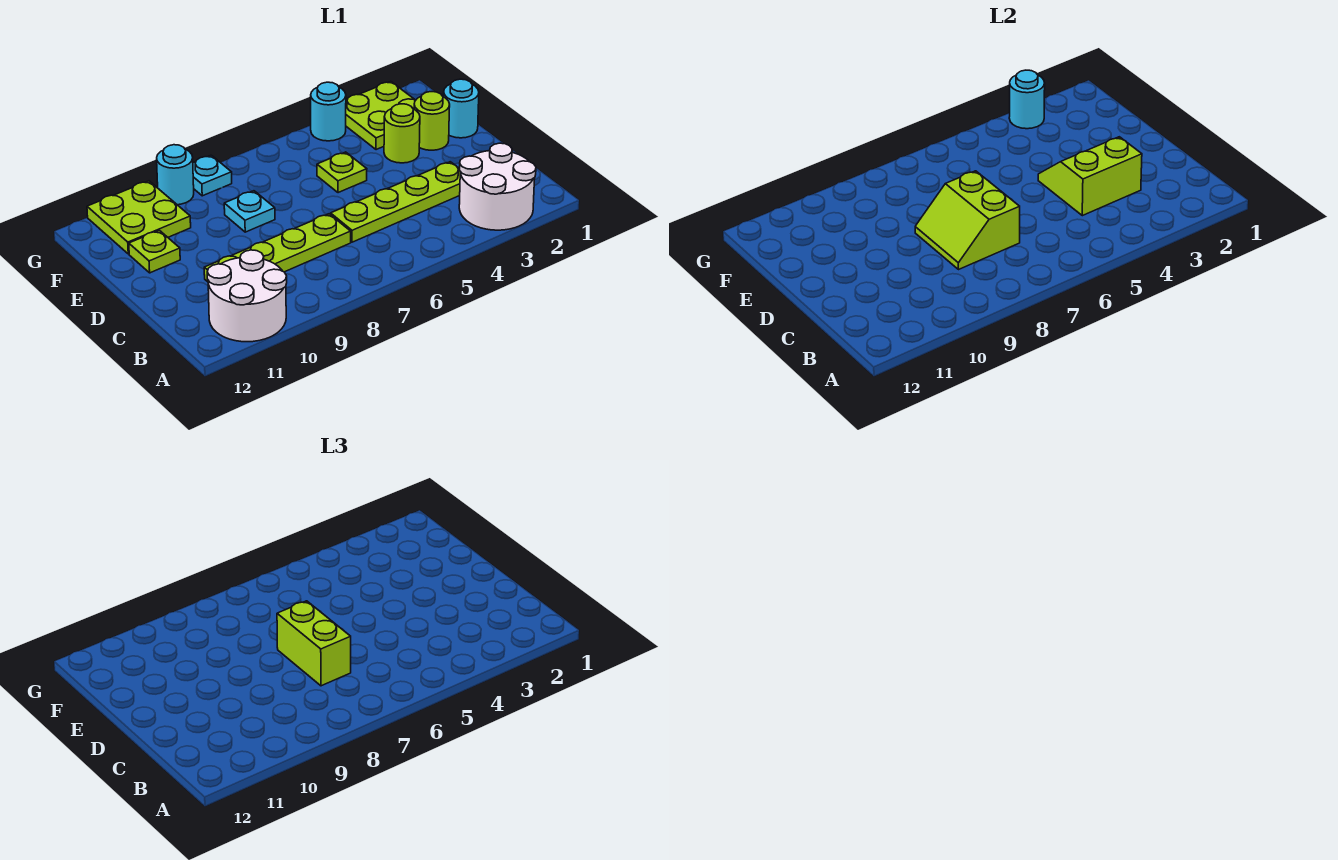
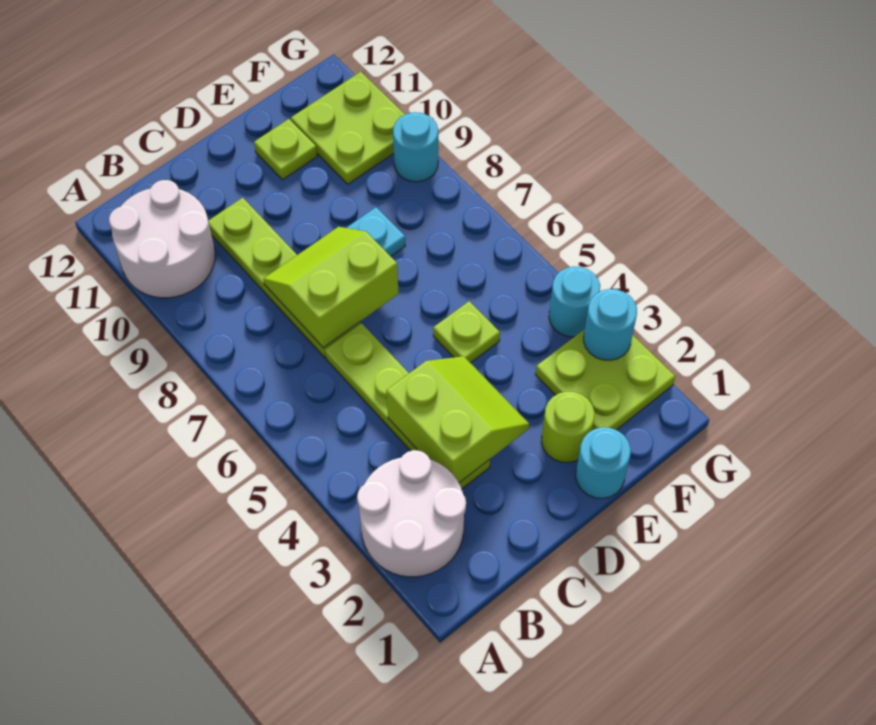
lime brick C7:D7 level 3 -> none
lime round brick E3 level 1 -> none
cyan plate G8 level 1 -> none

